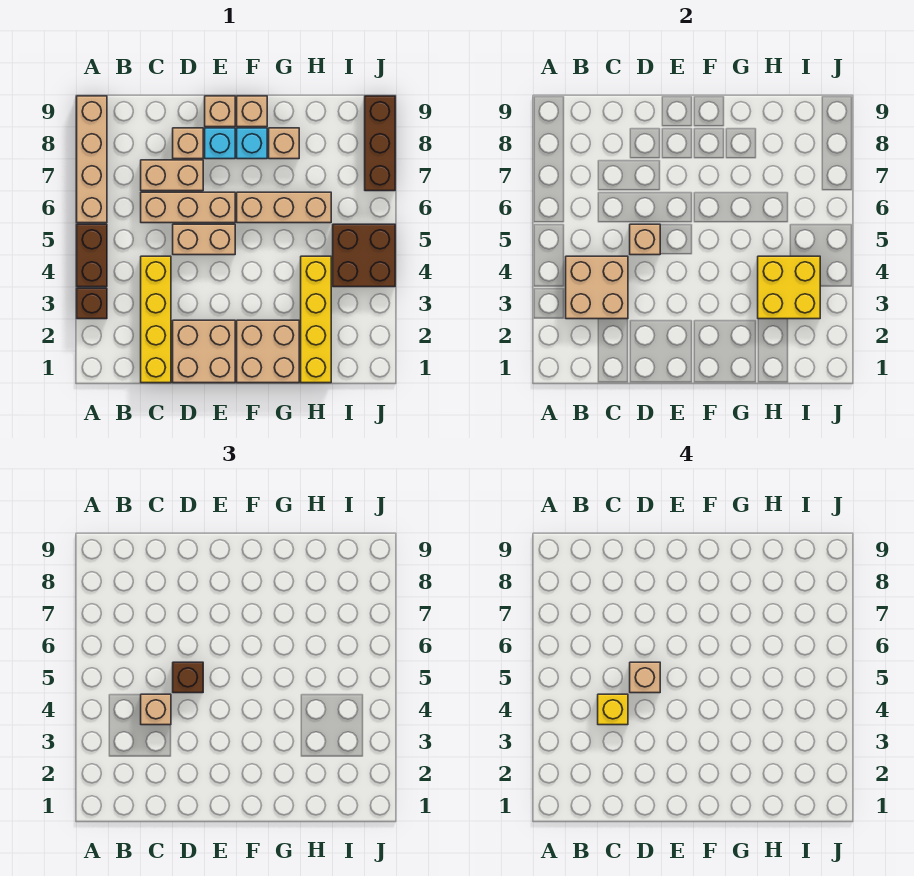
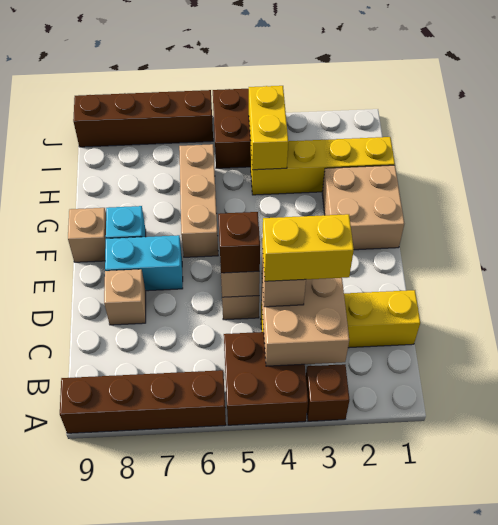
brown brick A4:A5 level 1 -> brown brick A4:B5 level 1
tan brick A6:A9 level 1 -> brown brick A6:A9 level 1
yellow brick C4 level 4 -> yellow brick C3:C4 level 4
tan brick C6:E6 level 1 -> none
tan brick C7:D7 level 1 -> none
tan brick D1:E2 level 1 -> none
tan brick D5 level 4 -> none
cyan brick E8 level 1 -> cyan brick E7:E8 level 1
tan brick E9 level 1 -> none
tan brick G8 level 1 -> none
yellow brick H3:I4 level 2 -> yellow brick H4:I4 level 2
brown brick J7:J9 level 1 -> brown brick J6:J9 level 1

